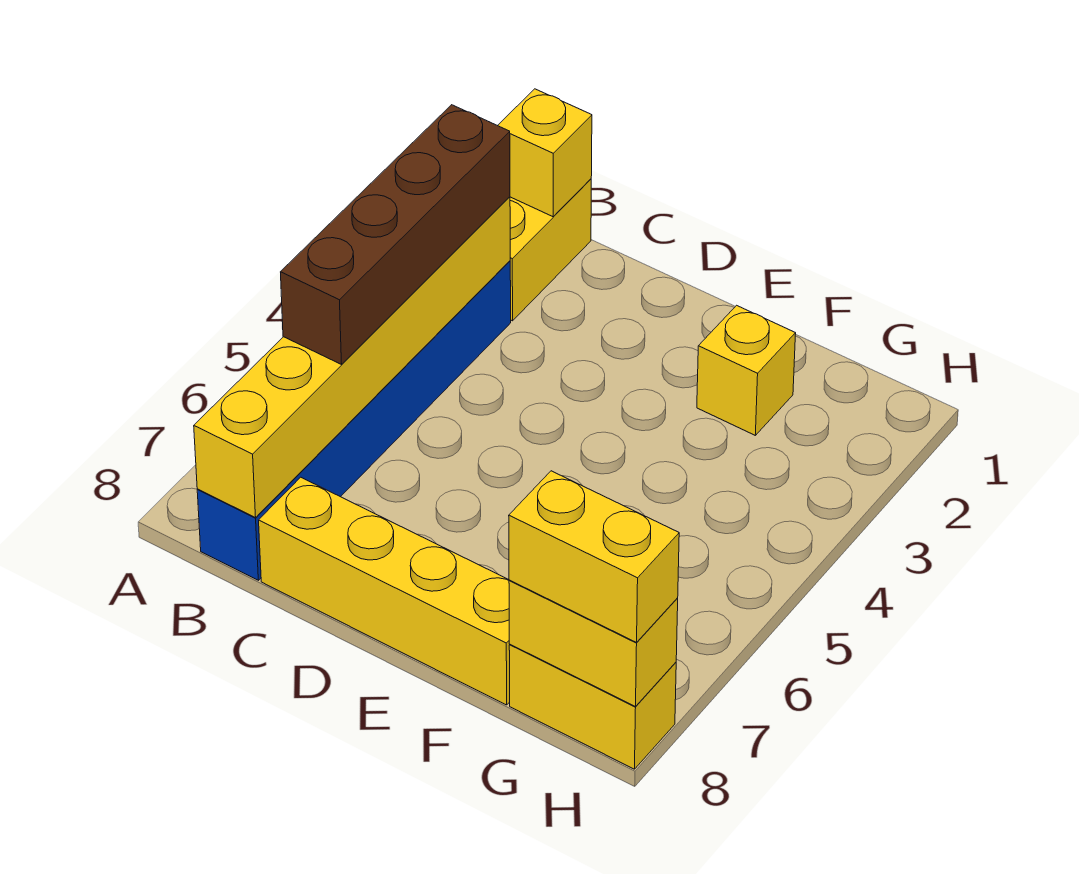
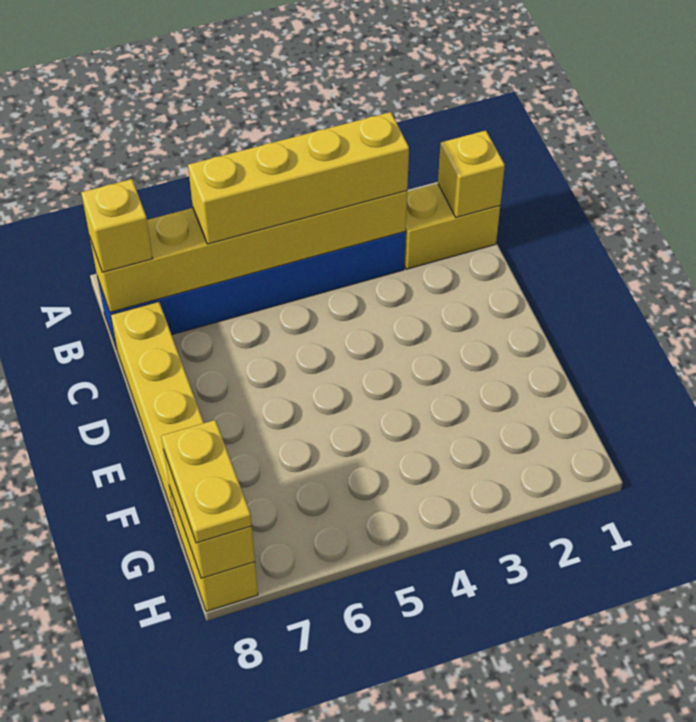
brown brick B3:B6 level 3 -> yellow brick B3:B6 level 3
yellow brick F2 level 1 -> yellow brick B8 level 3
yellow brick G8:H8 level 3 -> yellow plate G8:H8 level 3

